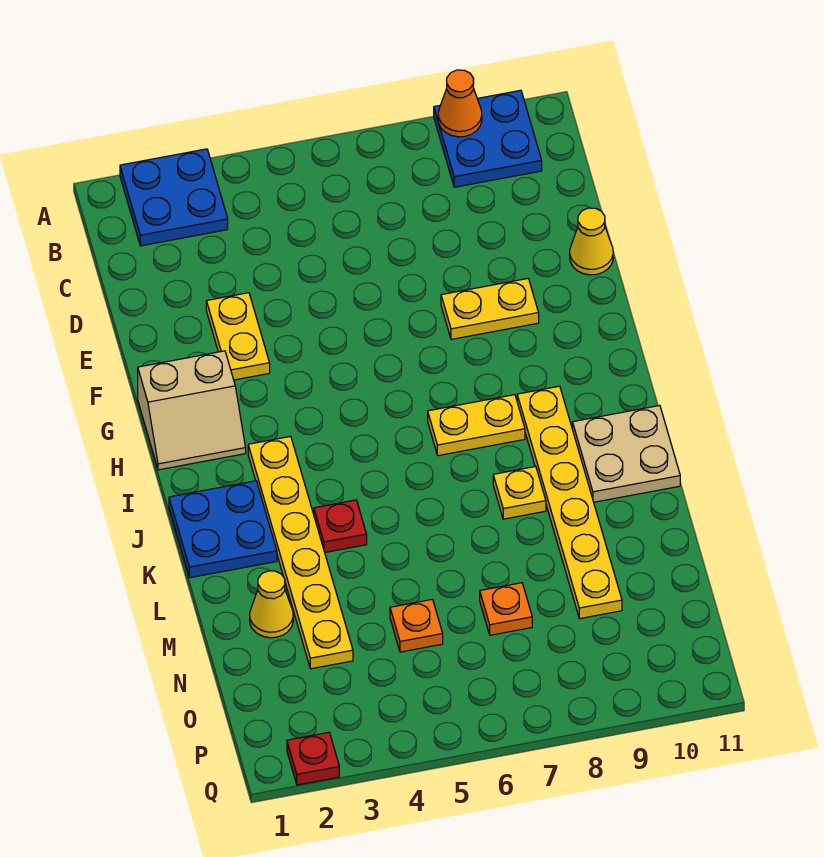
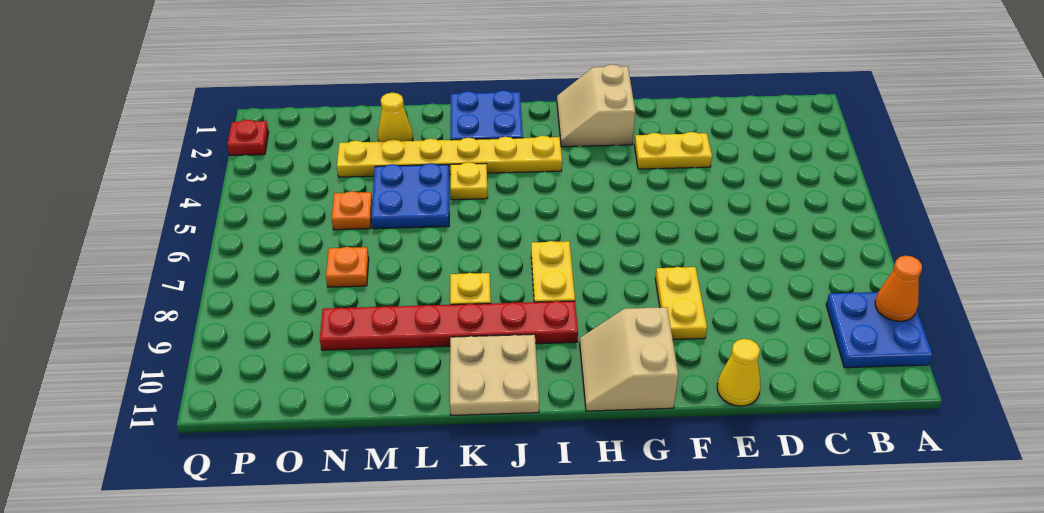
blue plate A2:B3 level 1 -> blue plate L4:M5 level 1
none -> tan slope G10:H11 level 1 top G
yellow plate I9:N9 level 1 -> red plate I9:N9 level 1
red plate K4 level 1 -> yellow plate K4 level 1

